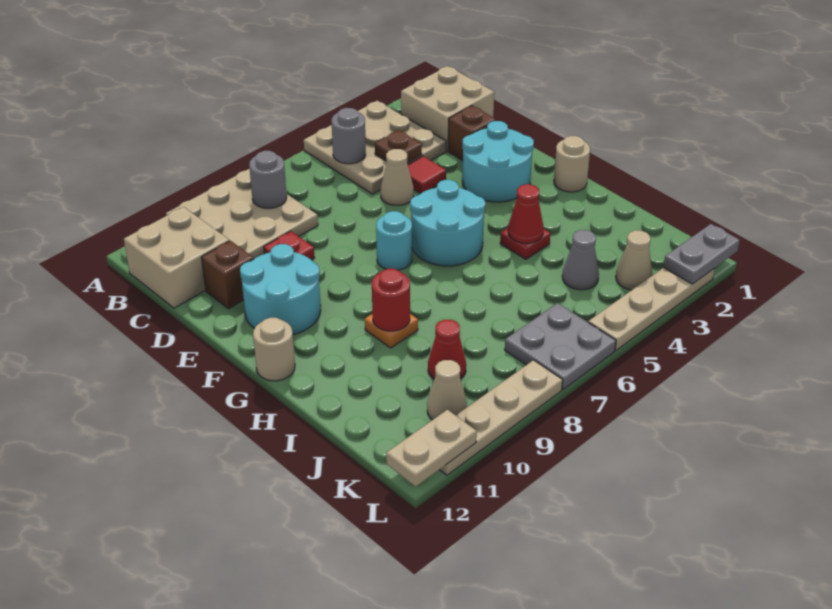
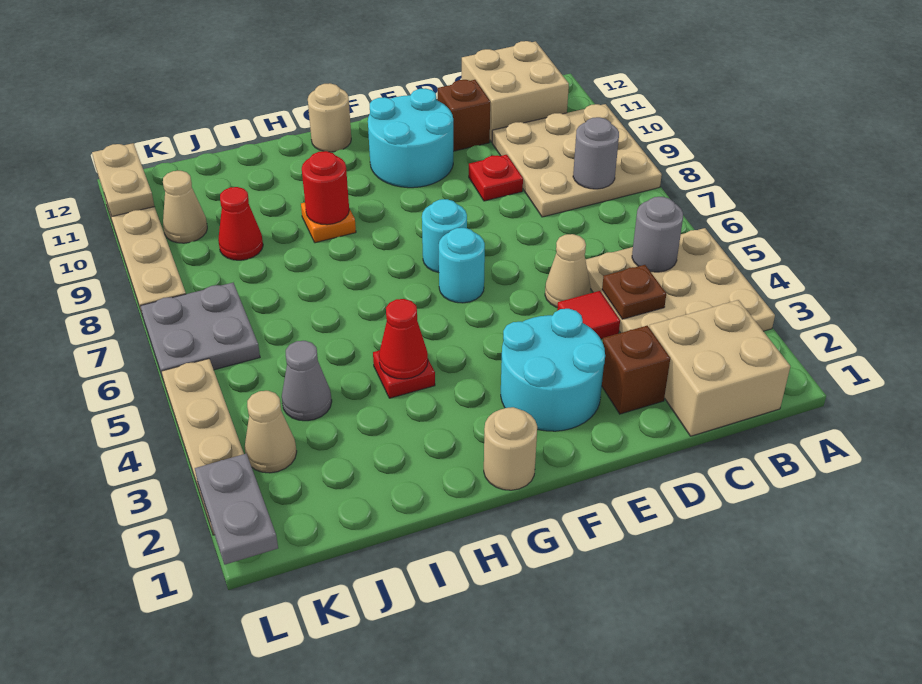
cyan round brick F5:G6 level 1 -> cyan round brick F6 level 1

